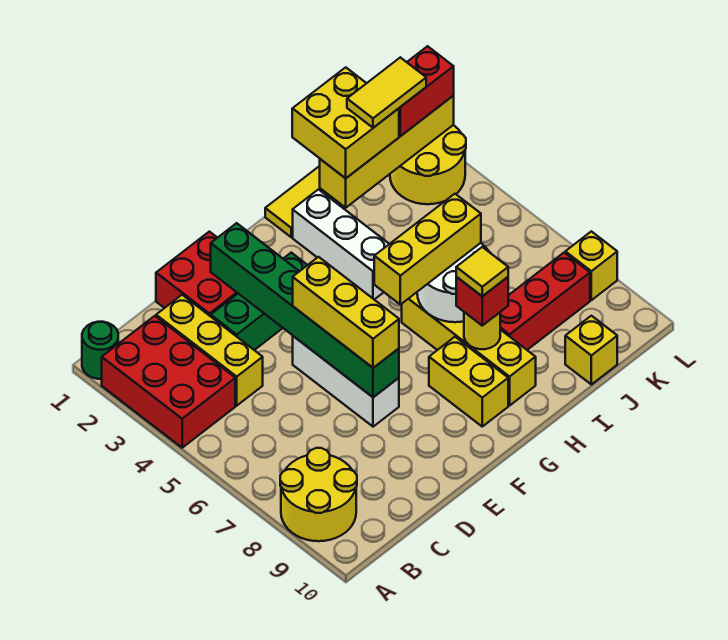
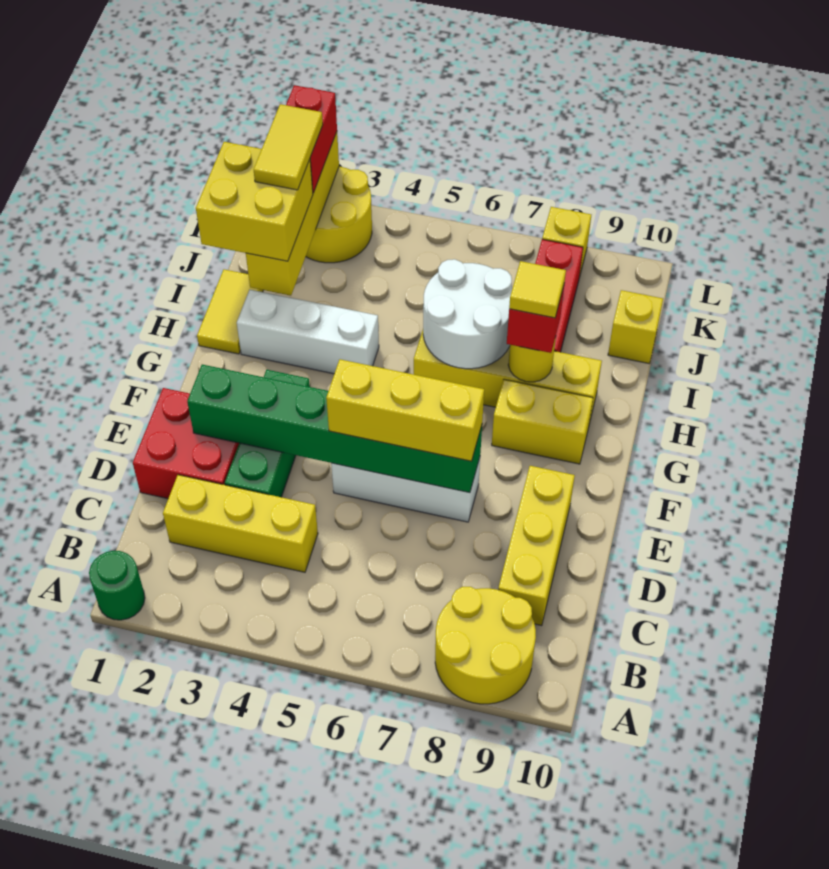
red brick A2:B4 level 1 -> none
yellow brick G6:I6 level 3 -> yellow brick C9:E9 level 1

